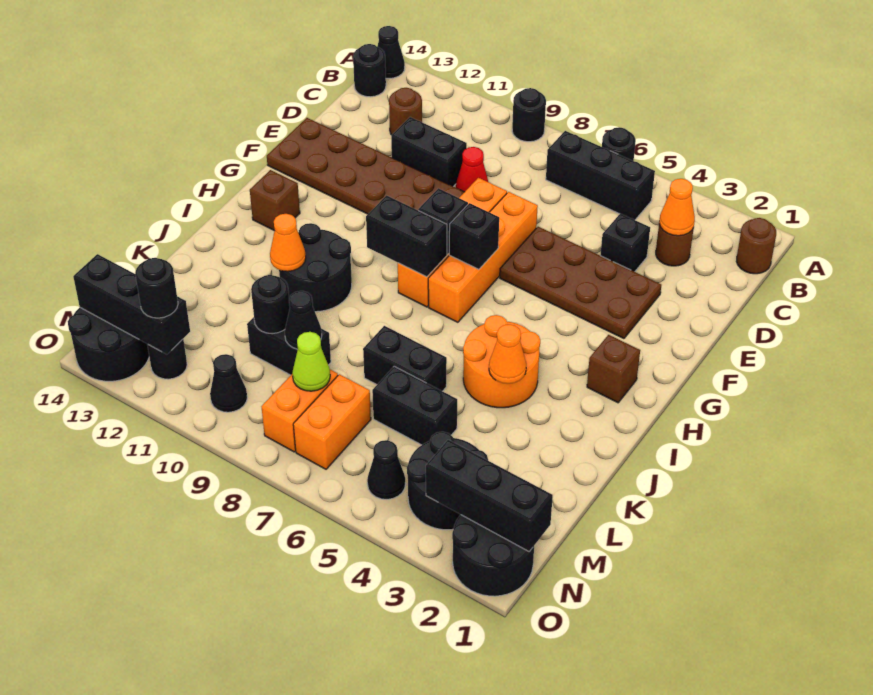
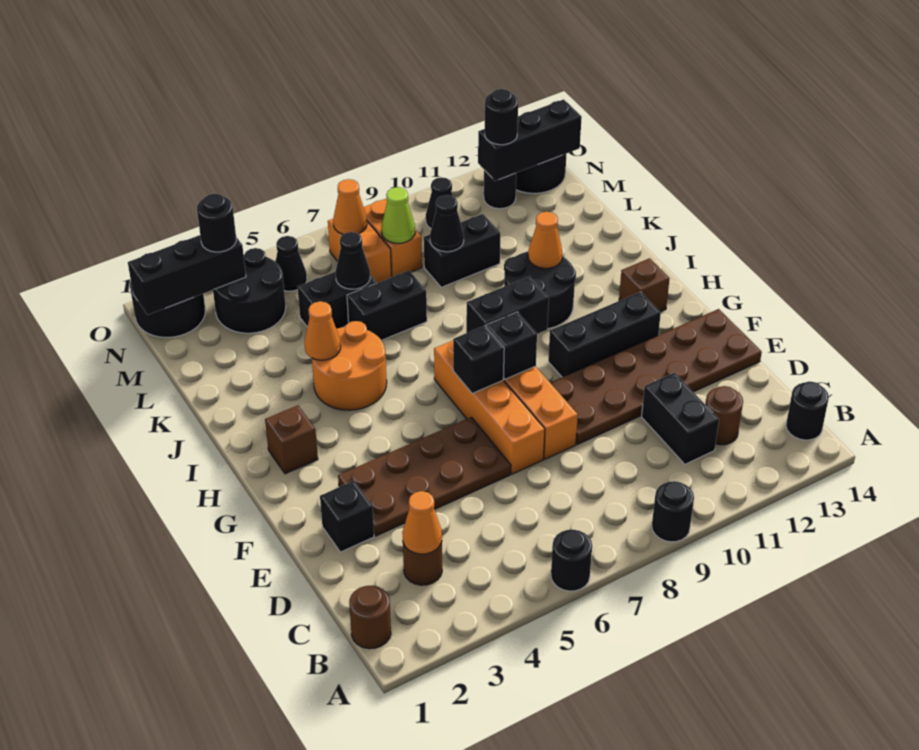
black cone A14 level 1 -> black cone L6 level 2
black brick B5:B7 level 1 -> black brick G10:G12 level 1
black brick D4 level 1 -> black brick E2 level 1
red cone D9 level 1 -> none
black brick D10:D11 level 1 -> black brick C11:D11 level 1
black round brick L10 level 2 -> black round brick N3 level 3
none -> orange cone N7 level 2

